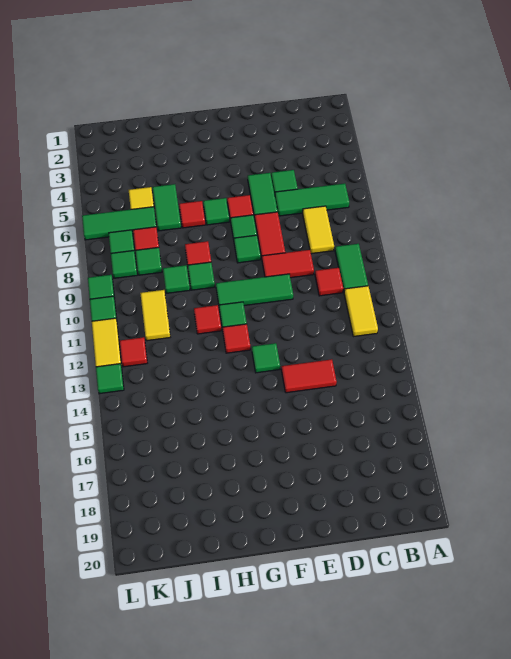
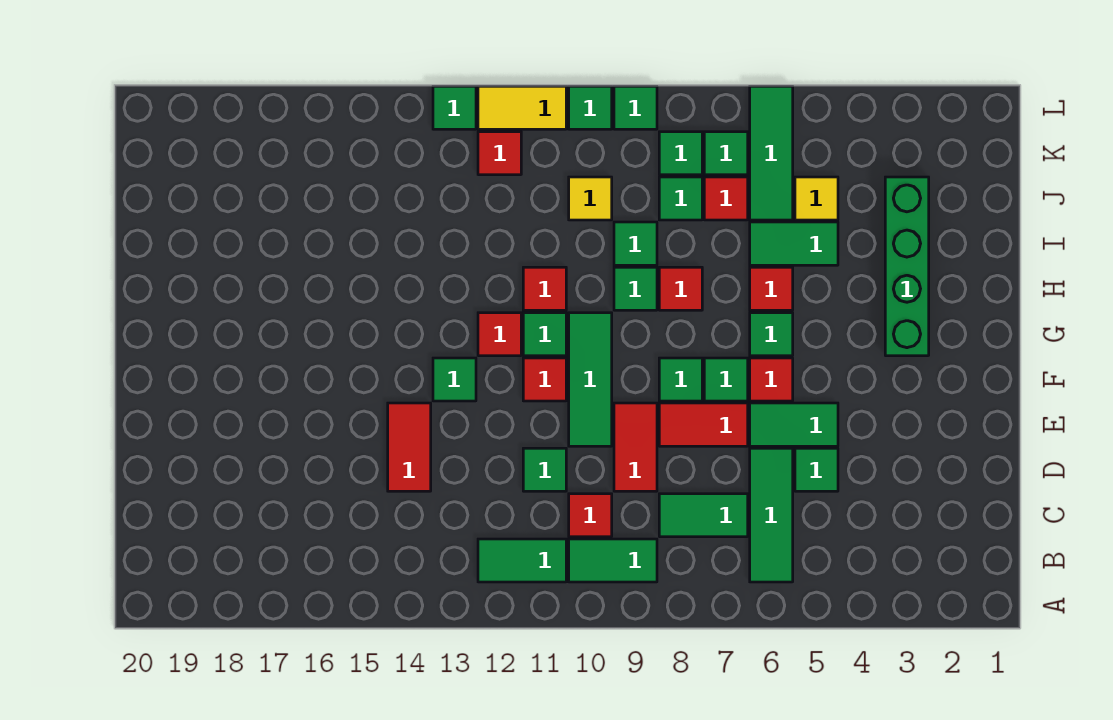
yellow tile B11:B12 level 1 -> green tile B11:B12 level 1
yellow tile C7:C8 level 1 -> green tile C7:C8 level 1
none -> green tile D11 level 1
none -> red tile F11 level 1
none -> green brick G3:J3 level 1
yellow tile J10:J11 level 1 -> yellow tile J10 level 1

